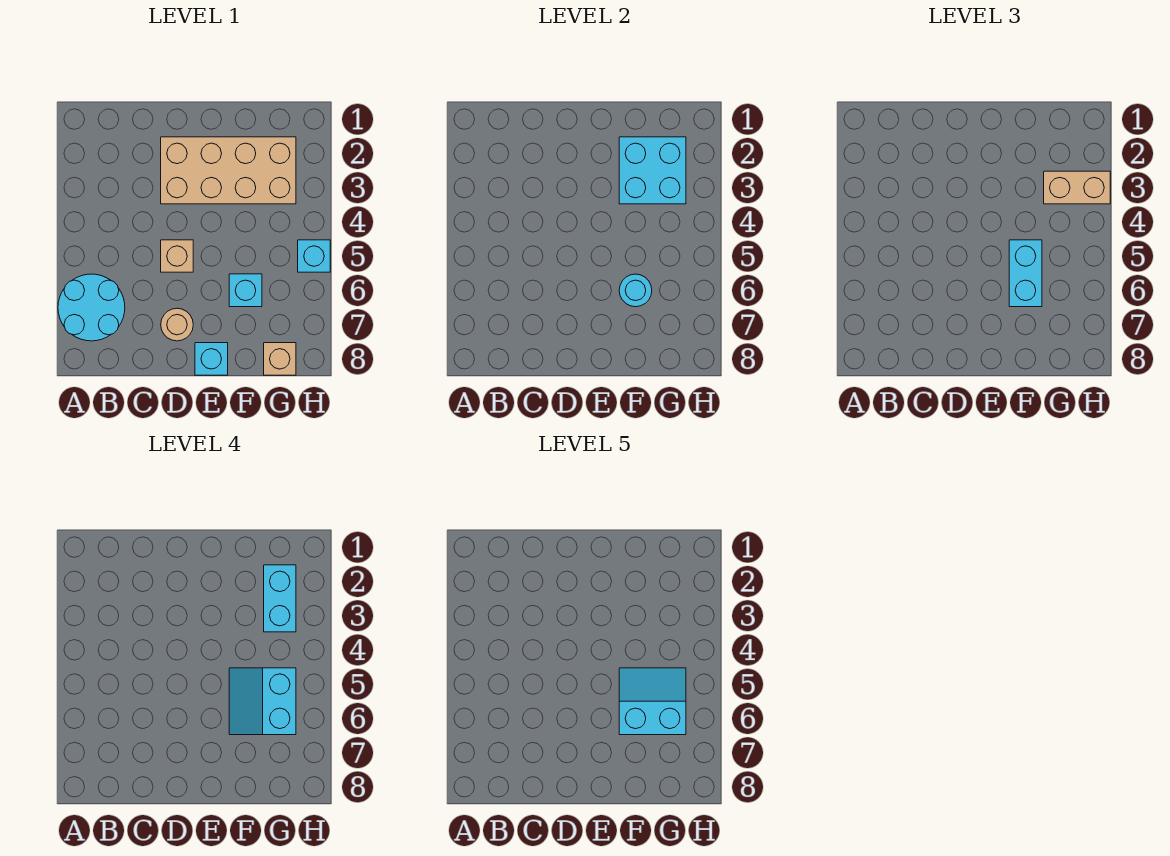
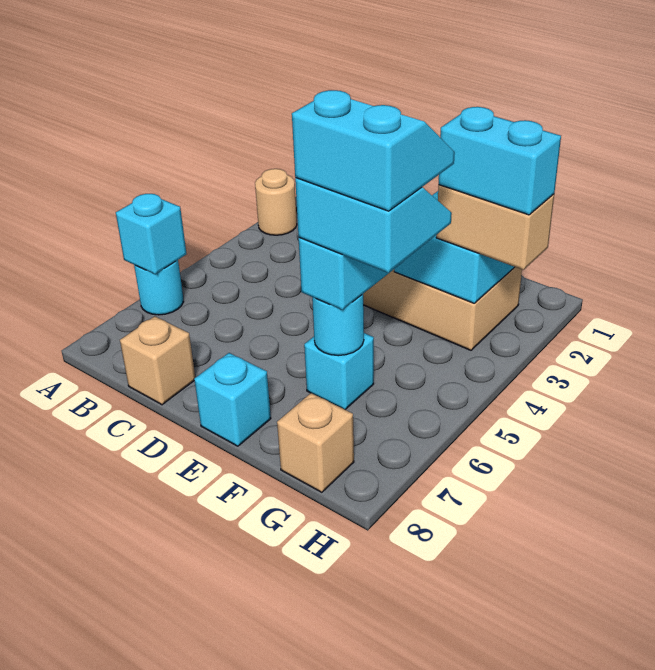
cyan round brick A6:B7 level 1 -> cyan round brick A6 level 1
tan brick D5 level 1 -> tan brick C8 level 1
tan round brick D7 level 1 -> tan round brick A2 level 1
cyan slope F5:G6 level 4 top G -> cyan slope F5:G6 level 4 top 6
cyan brick G2:G3 level 4 -> cyan brick G3:H3 level 4
cyan brick H5 level 1 -> cyan brick A6 level 2

